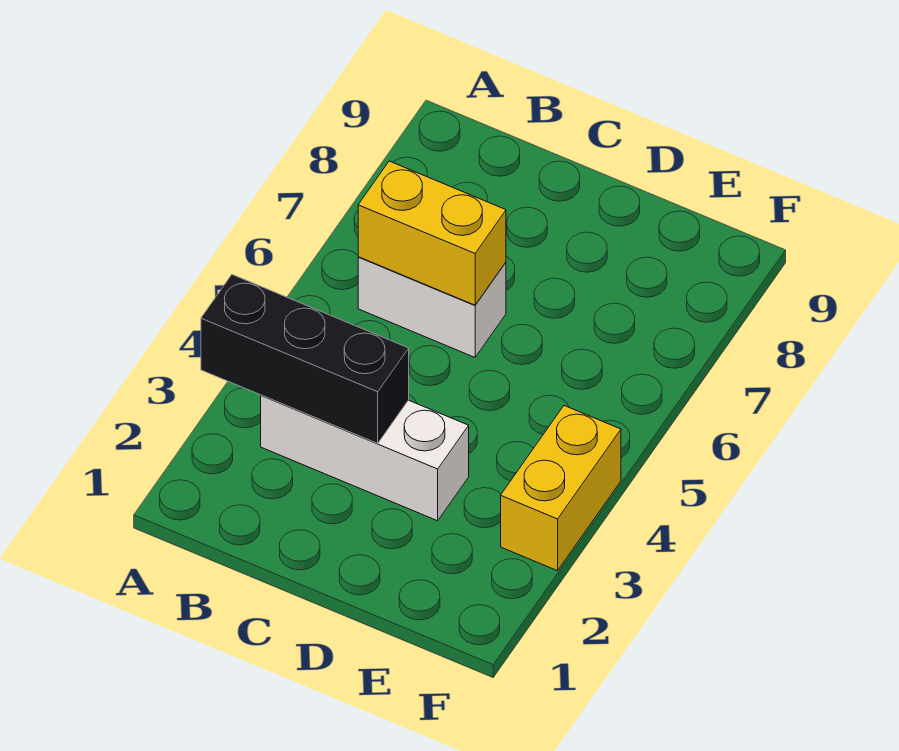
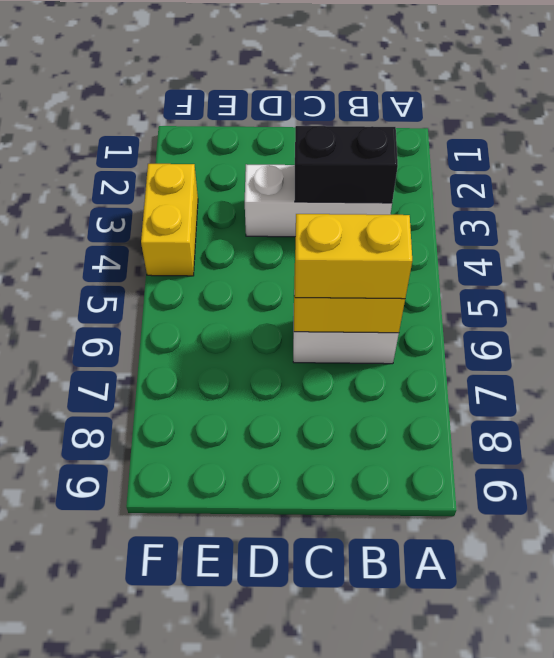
black brick A3:C3 level 2 -> black brick B3:C3 level 2
none -> yellow brick B6:C6 level 3

